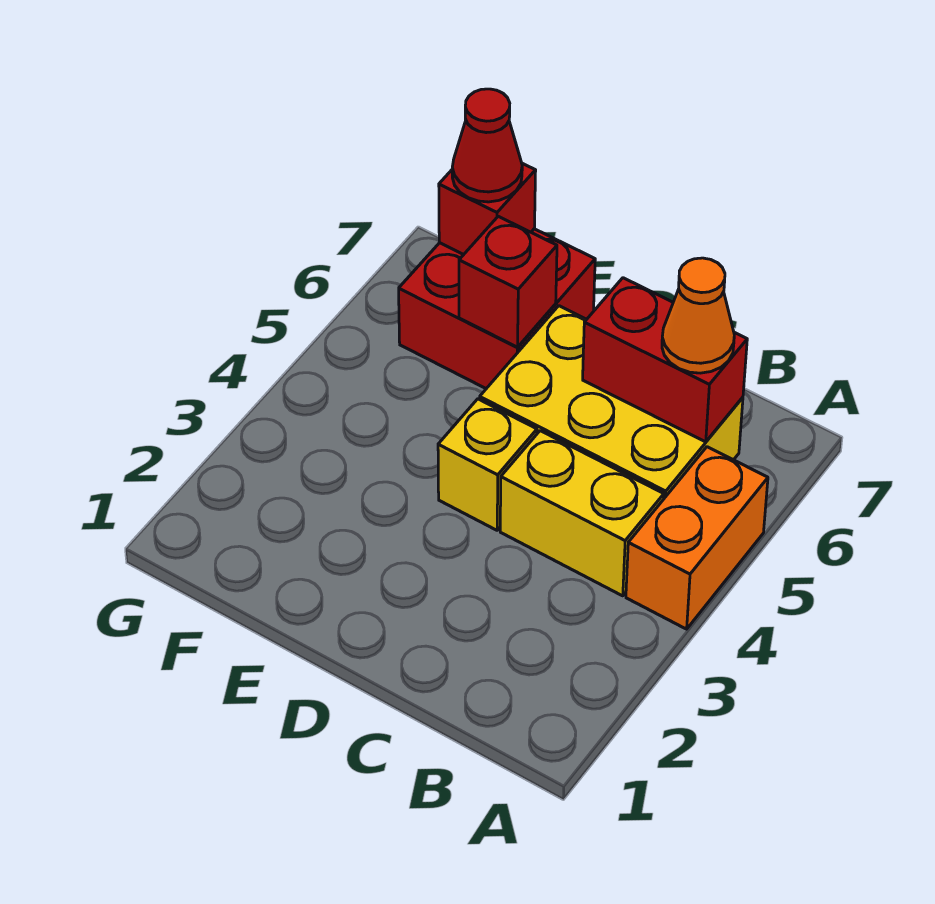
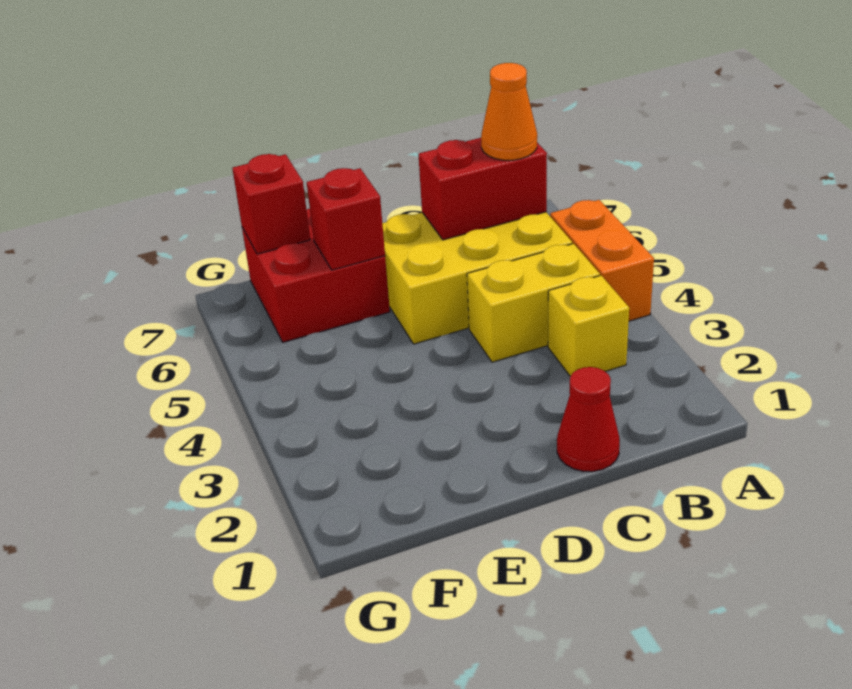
yellow brick D4 level 1 -> yellow brick B3 level 1
red cone F7 level 3 -> red cone C1 level 1

